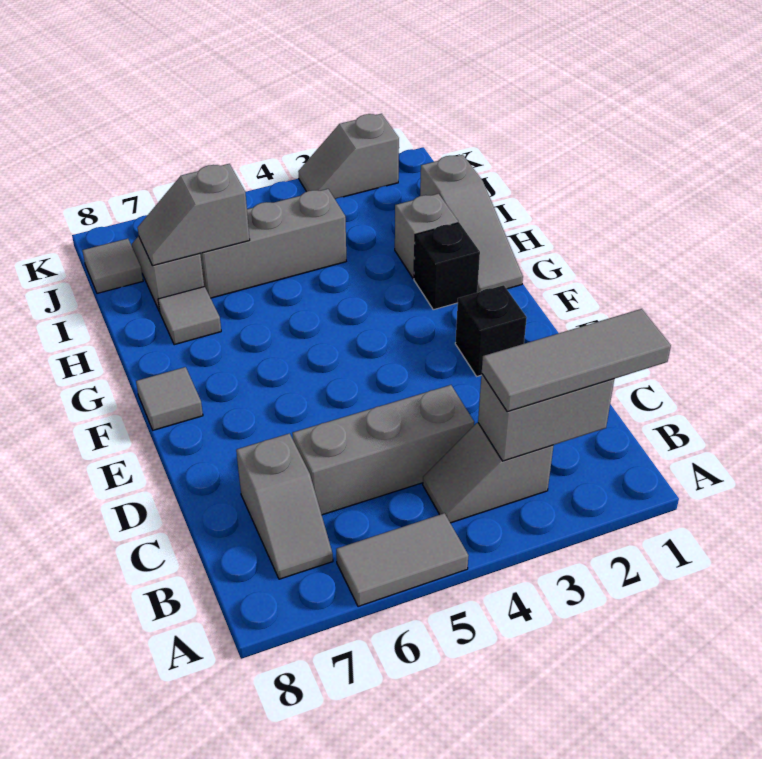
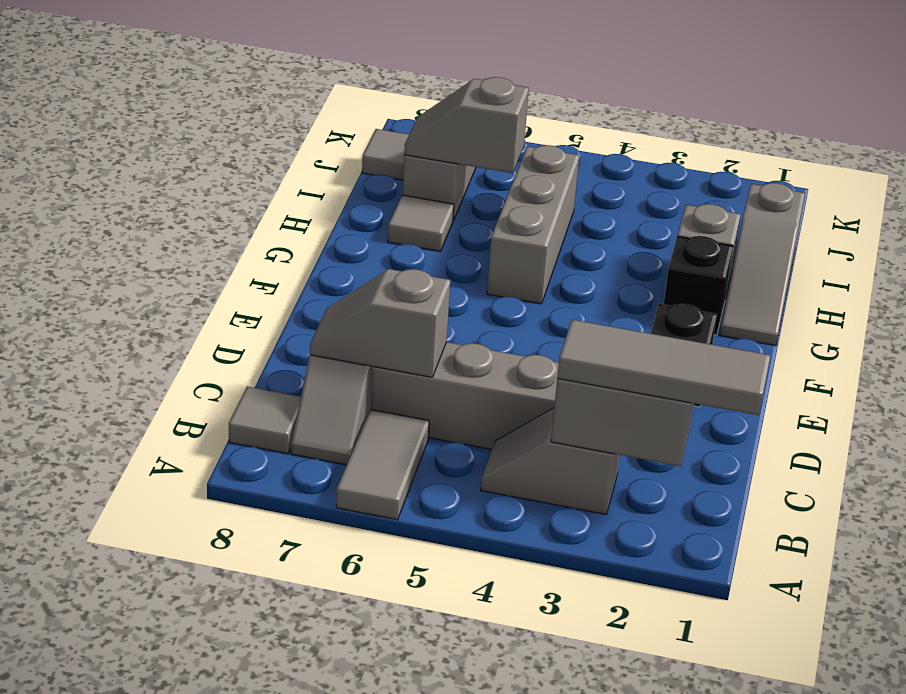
grey tile A5:A6 level 1 -> grey tile A6:B6 level 1
grey tile F8 level 1 -> grey tile B8 level 1
grey brick I4:I6 level 1 -> grey brick G5:I5 level 1
grey slope K2:K3 level 1 top 2 -> grey slope C6:C7 level 2 top 6

